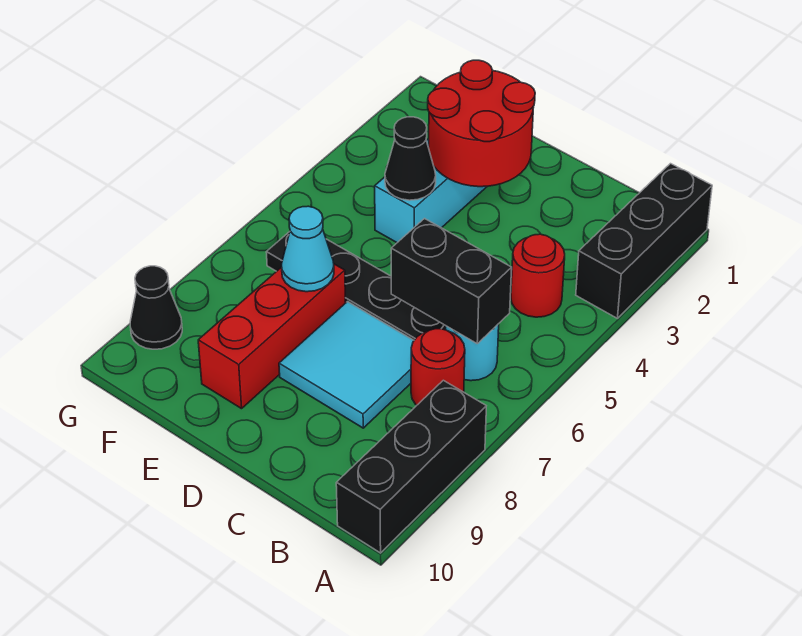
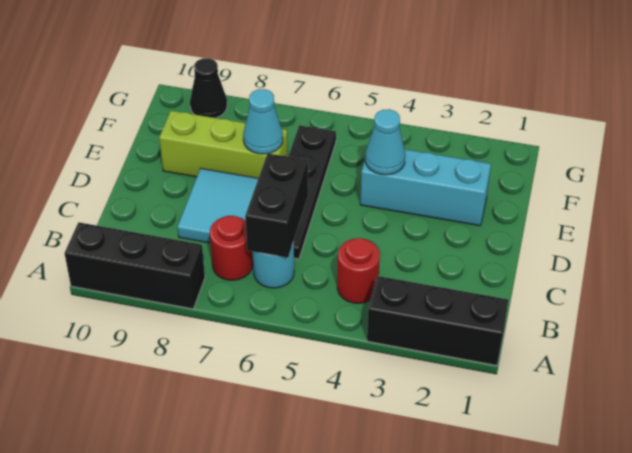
red round brick D2:E3 level 2 -> none
black cone E4 level 2 -> cyan cone E4 level 2
red brick E7:E9 level 1 -> lime brick E7:E9 level 1

